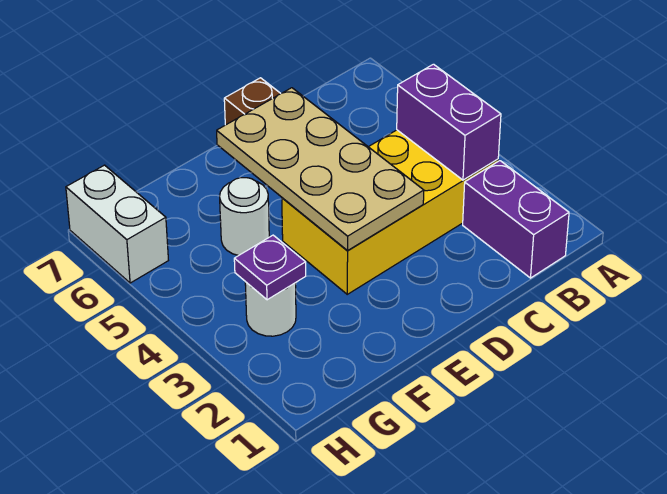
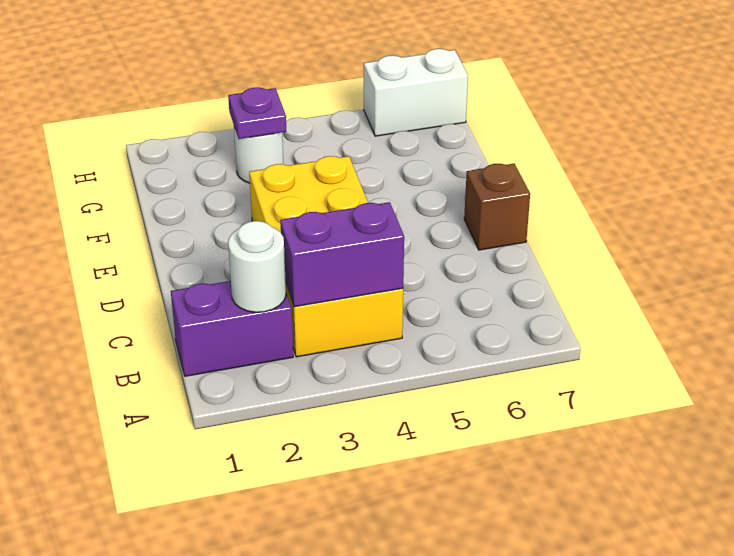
tan plate D3:E6 level 2 -> none
white round brick F5 level 1 -> white round brick B2 level 2

